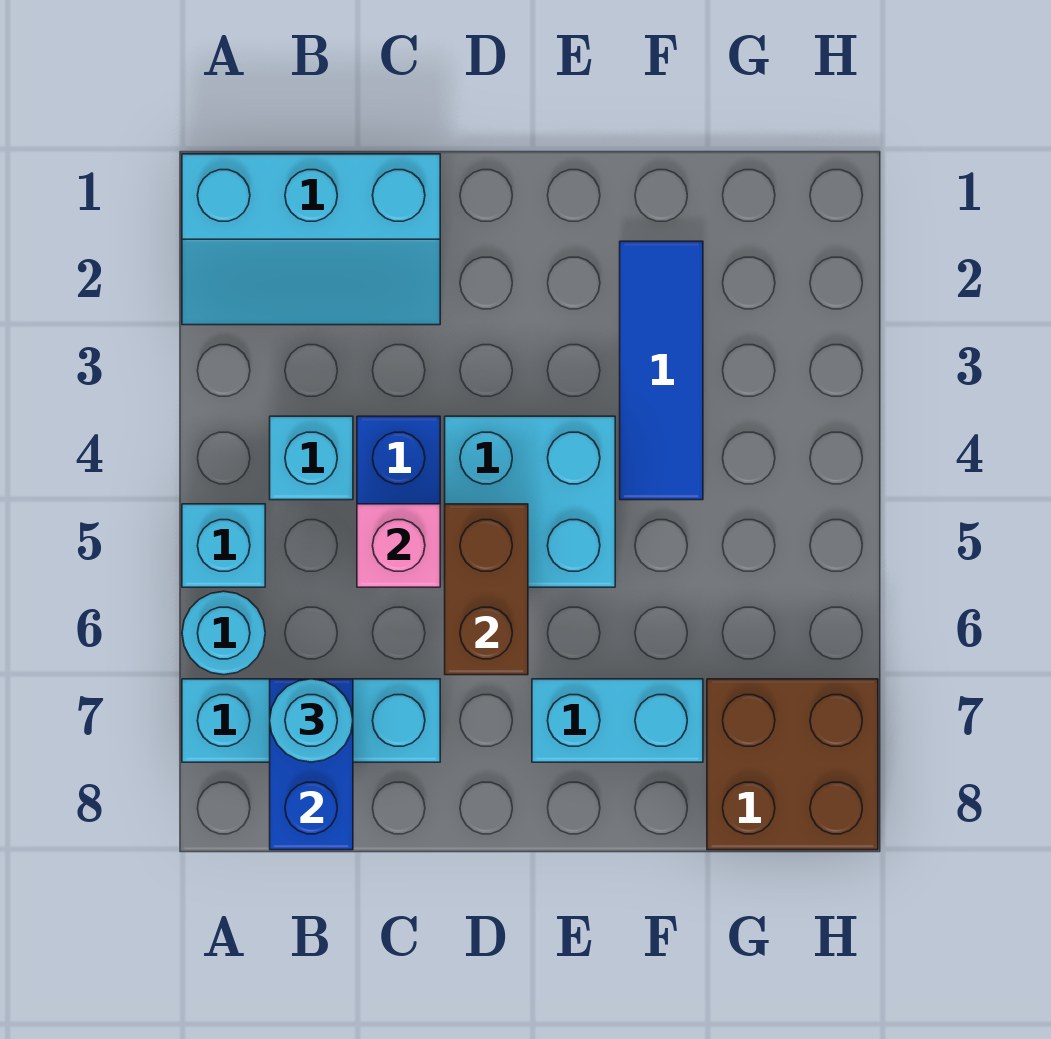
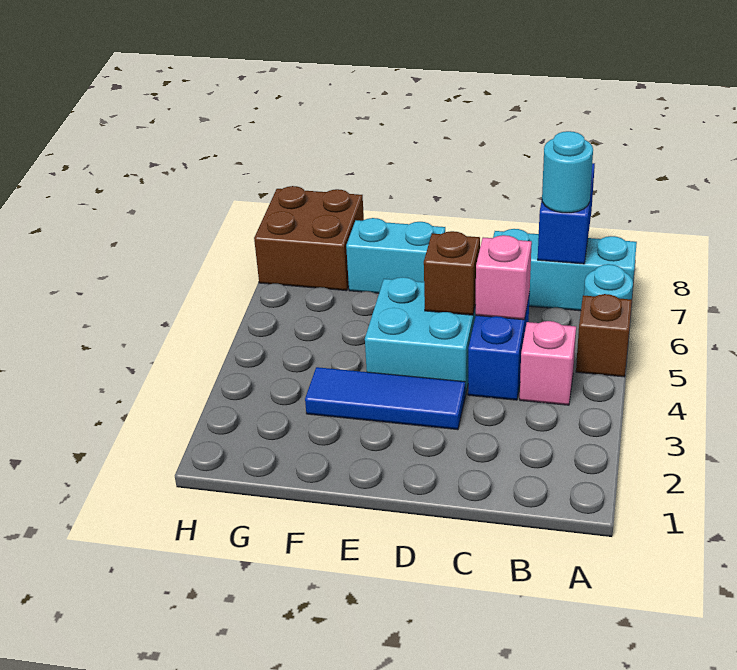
cyan slope A1:C2 level 1 top 1 -> none
cyan brick A5 level 1 -> brown brick A5 level 1
cyan brick B4 level 1 -> pink brick B4 level 1
brown brick D5:D6 level 2 -> brown brick D5 level 2
blue tile F2:F4 level 1 -> blue tile D3:F3 level 1

